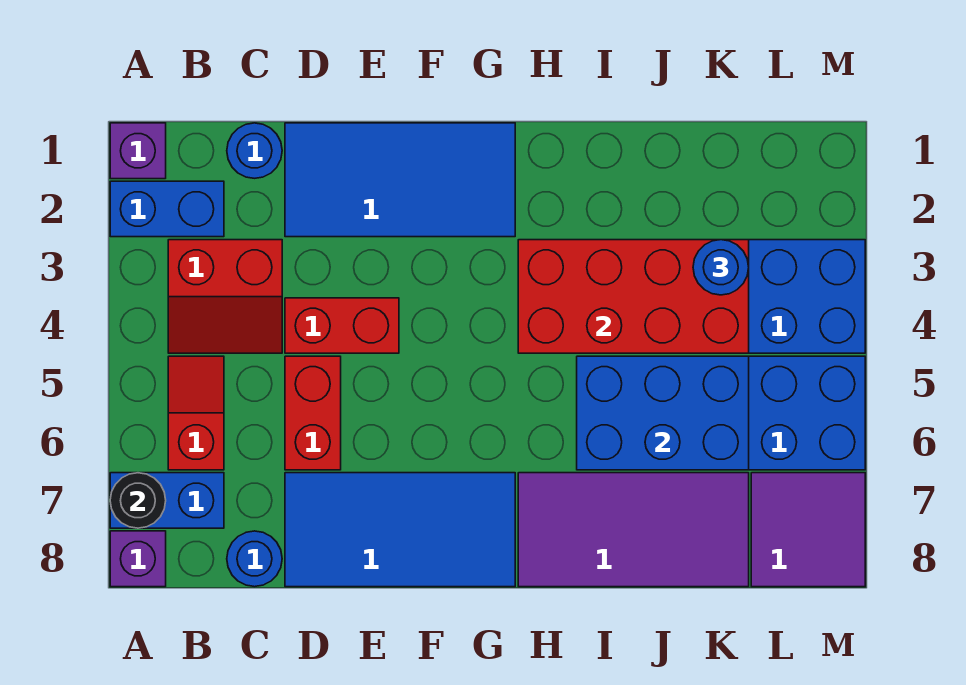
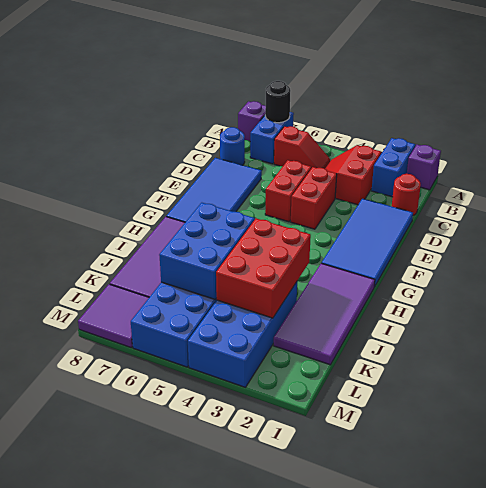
blue round brick C1 level 1 -> red round brick C1 level 1
red brick D5:D6 level 1 -> red brick D5:E5 level 1
none -> purple tile H1:K2 level 1
red brick H3:K4 level 2 -> red brick I3:K4 level 2
blue round brick K3 level 3 -> none

